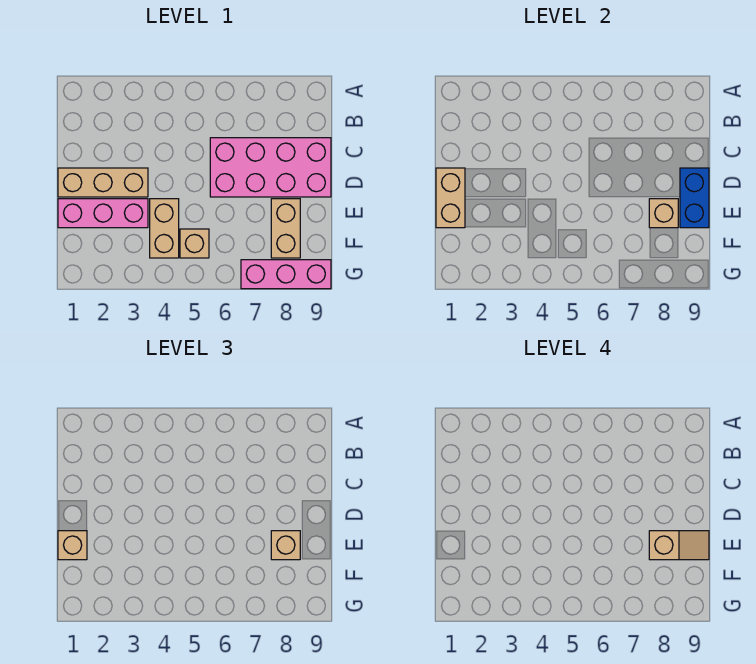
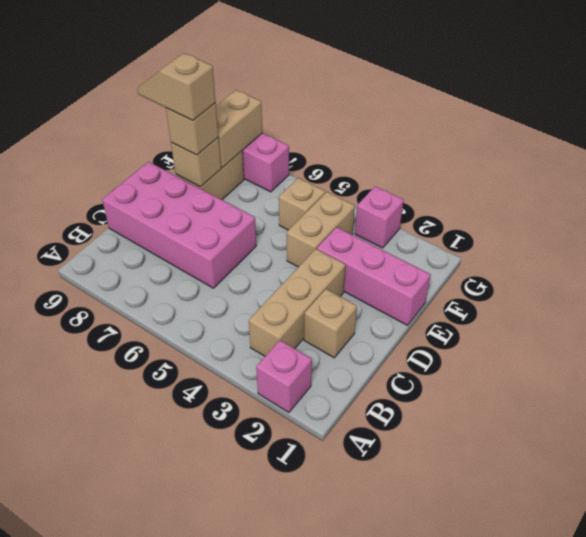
none -> pink brick A2 level 1
tan brick D1:D3 level 1 -> tan brick B3:D3 level 1
tan brick D1:E1 level 2 -> tan brick F8:G8 level 2
blue brick D9:E9 level 2 -> none
tan brick E1 level 3 -> tan brick C2 level 1
none -> pink brick G3 level 1

